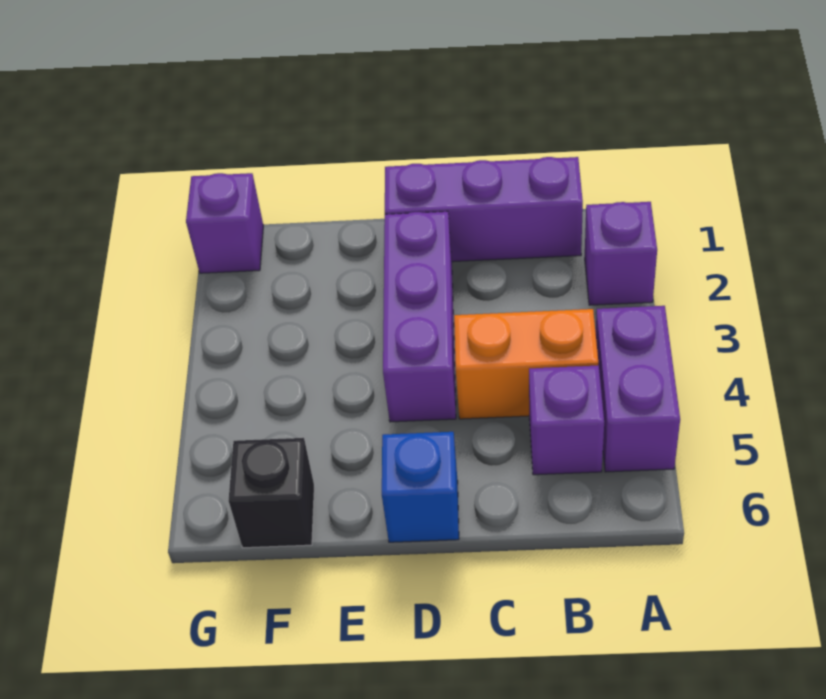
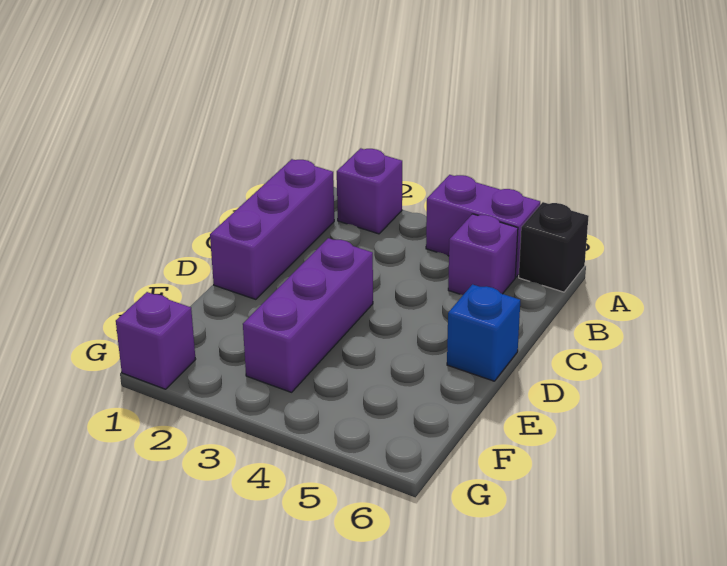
orange brick B4:C4 level 1 -> none
purple brick D2:D4 level 1 -> purple brick D3:F3 level 1
black brick F6 level 1 -> black brick A6 level 1

